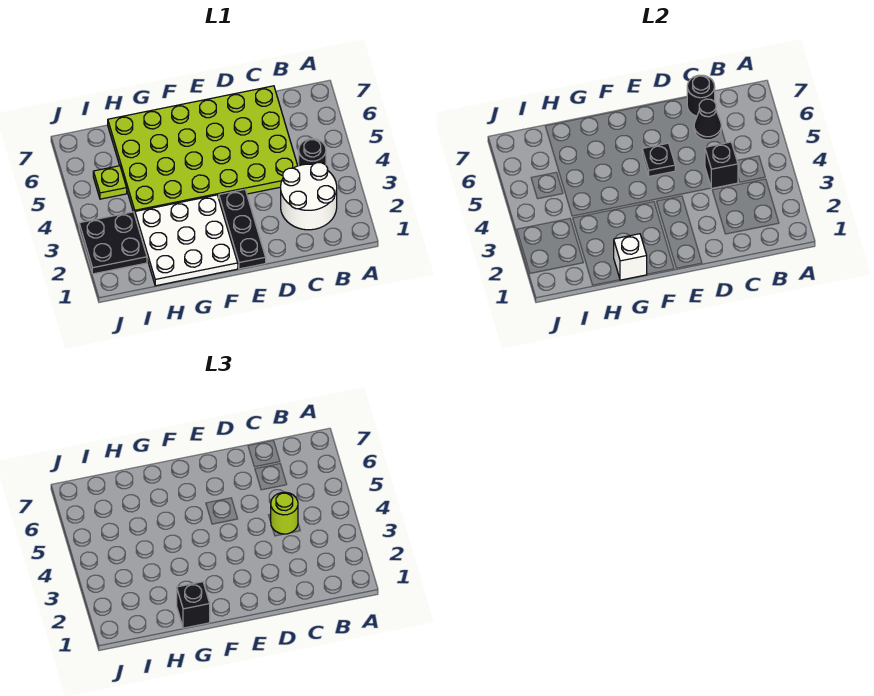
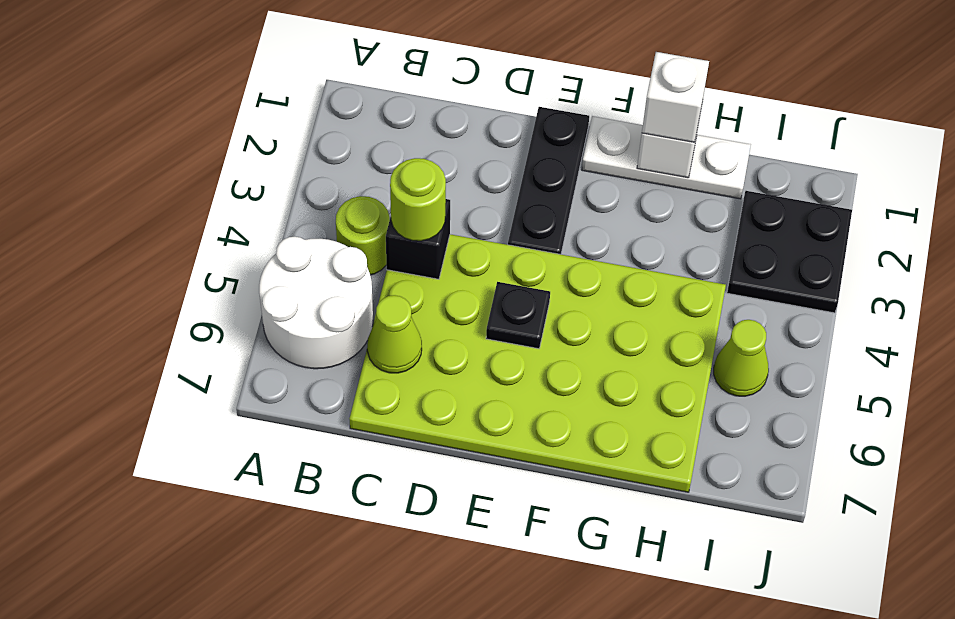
white round brick B2:C3 level 1 -> white round brick A5:B6 level 1
black round brick B4 level 1 -> lime round brick B4 level 1
black cone C6 level 2 -> lime cone C6 level 2
black round brick C7 level 2 -> none
white plate F1:H3 level 1 -> white plate F1:H1 level 1
black brick G1 level 3 -> white brick G1 level 3
lime plate I5 level 1 -> lime cone I5 level 1

